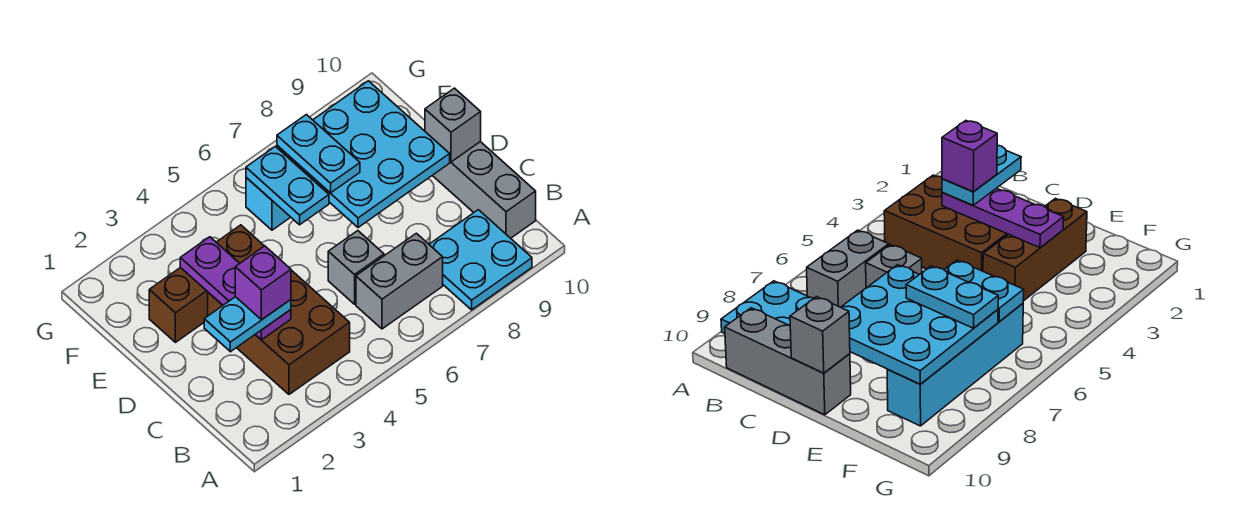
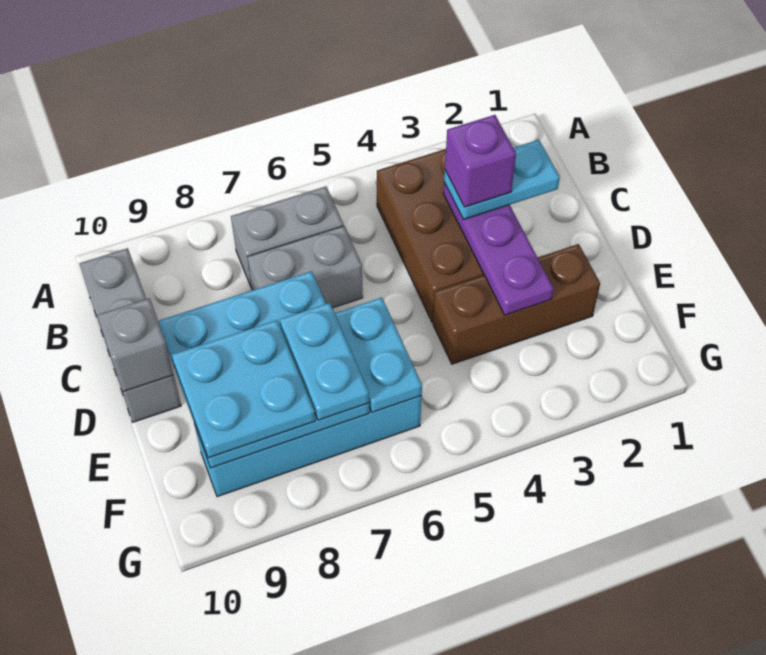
cyan plate A8:B9 level 1 -> cyan plate E8:F9 level 3
grey brick C6 level 1 -> grey brick C6:C7 level 1

